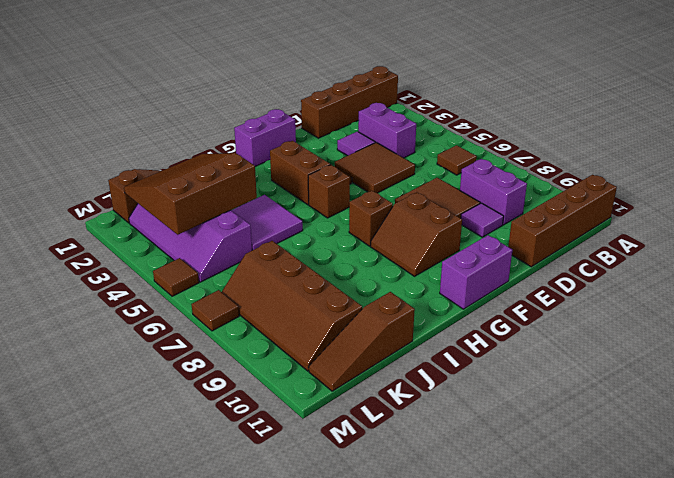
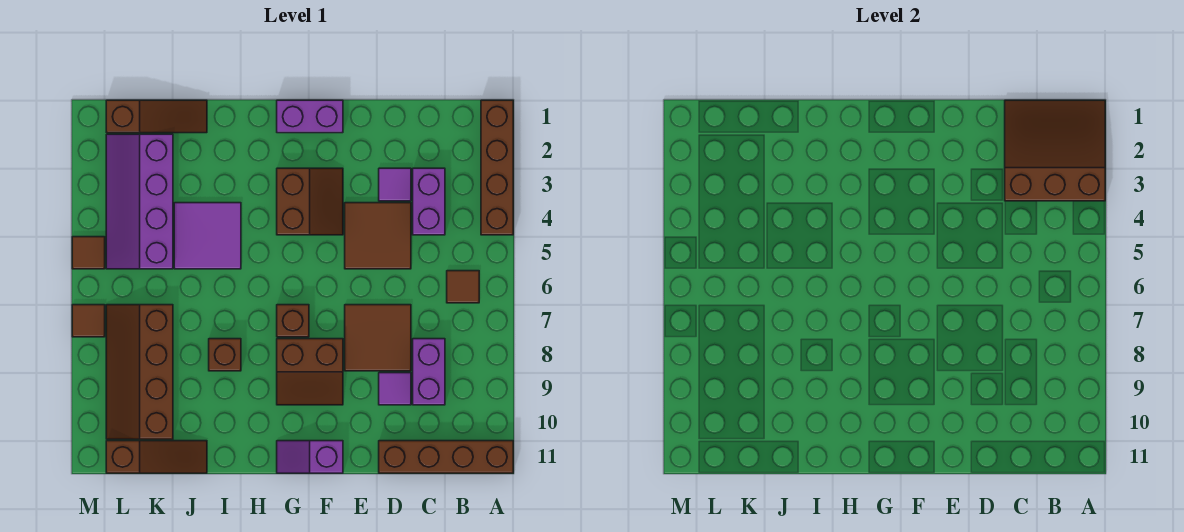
brown brick A1:D1 level 1 -> brown brick A1:A4 level 1
brown slope F8:G9 level 1 top F -> brown slope F8:G9 level 1 top 8
purple brick F11:G11 level 1 -> purple slope F11:G11 level 1 top F
brown brick G5 level 1 -> brown brick I8 level 1
brown slope J2:L4 level 2 top 4 -> brown slope A1:C3 level 2 top 3
brown slope J11:L11 level 1 top J -> brown slope J11:L11 level 1 top L

